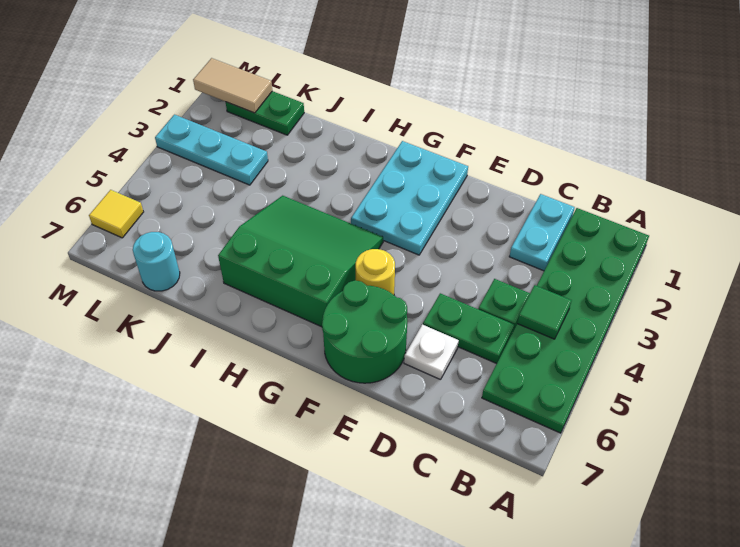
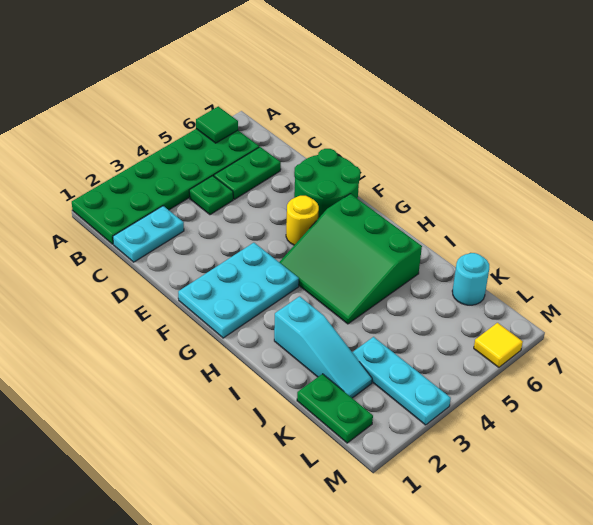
green tile B4 level 2 -> green tile A6 level 2
green plate C5:D5 level 1 -> green plate C5:C6 level 1
white plate D6 level 1 -> none
none -> cyan slope I2:K2 level 1 top I
tan tile L1:M1 level 2 -> none

